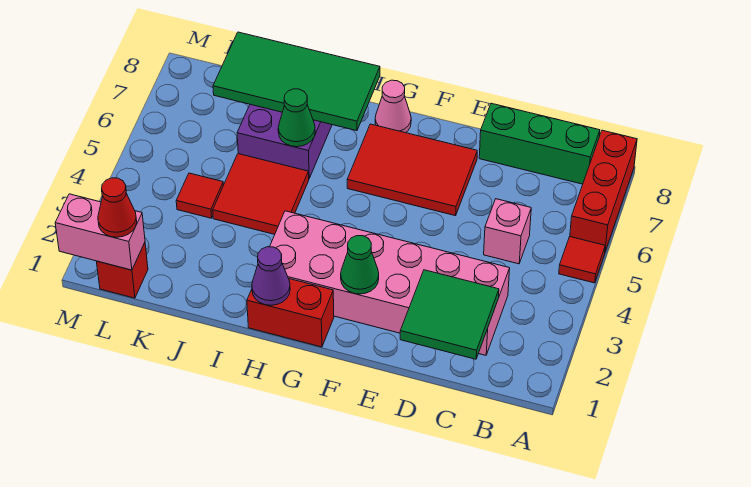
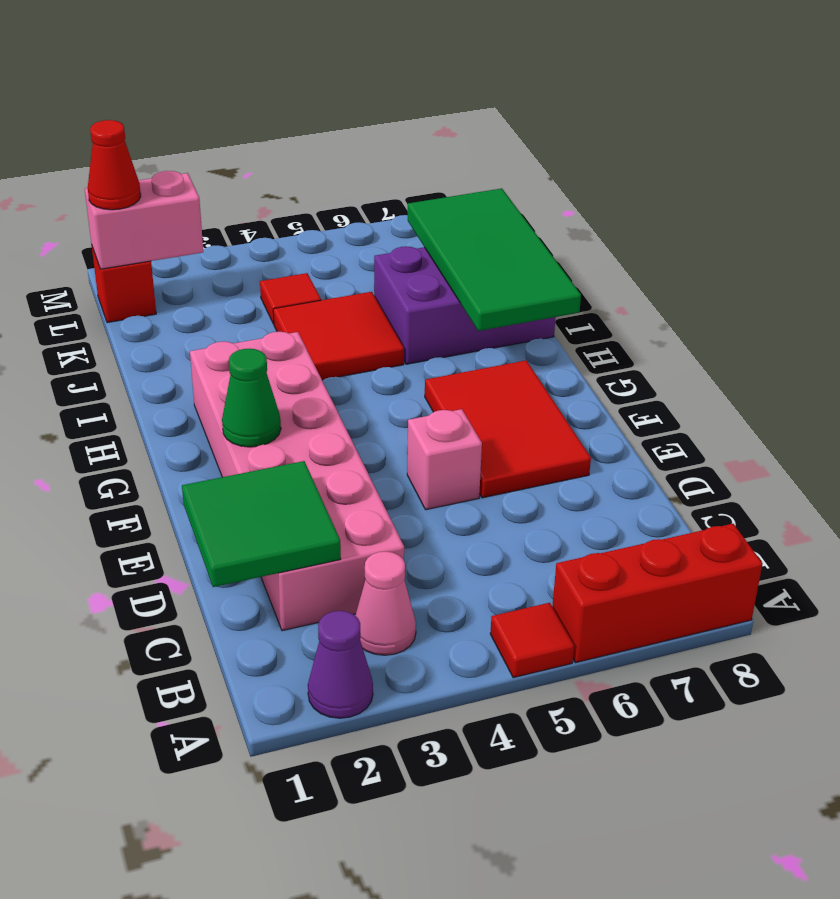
green brick B8:D8 level 1 -> none
pink brick C5 level 1 -> pink brick E5 level 1
red brick G1:H1 level 1 -> none
pink cone G8 level 1 -> pink cone B3 level 1
purple cone H1 level 2 -> purple cone A2 level 1
green cone I6 level 2 -> none
pink brick L1:M1 level 2 -> pink brick L1:L2 level 2

